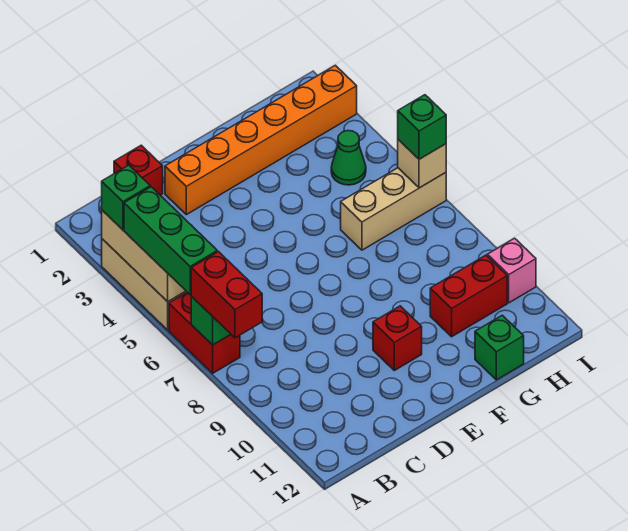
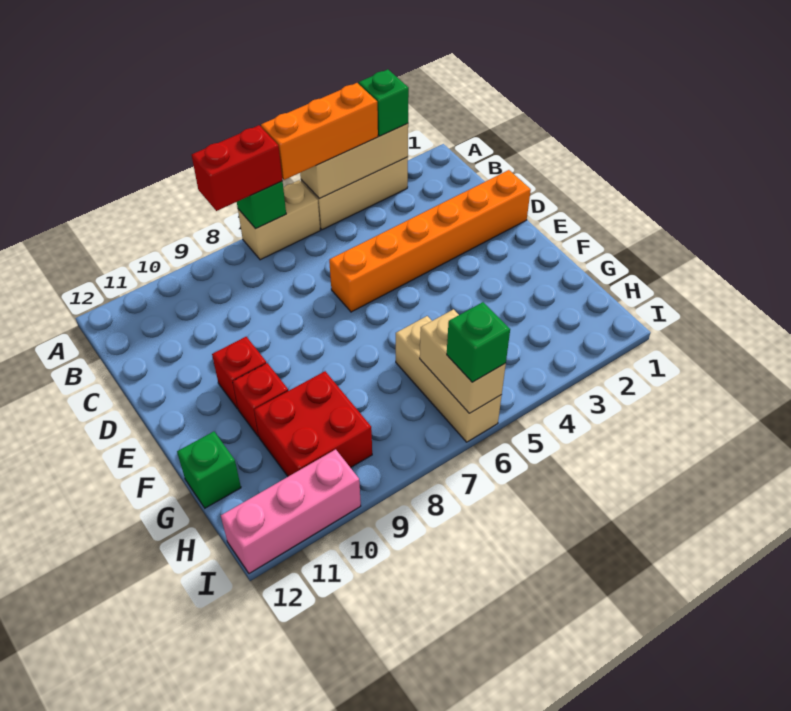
green brick A4:A6 level 3 -> orange brick A4:A6 level 3
red brick A6:A7 level 1 -> tan brick A6:A7 level 1
red brick C1 level 1 -> red brick F10 level 1
orange brick D2:I2 level 1 -> orange brick D1:D6 level 1
red brick G10:H10 level 1 -> red brick G9:H10 level 1
green cone H4 level 1 -> none
tan brick I6 level 2 -> tan brick H6:I6 level 2
pink brick I10 level 1 -> pink brick I10:I12 level 1

